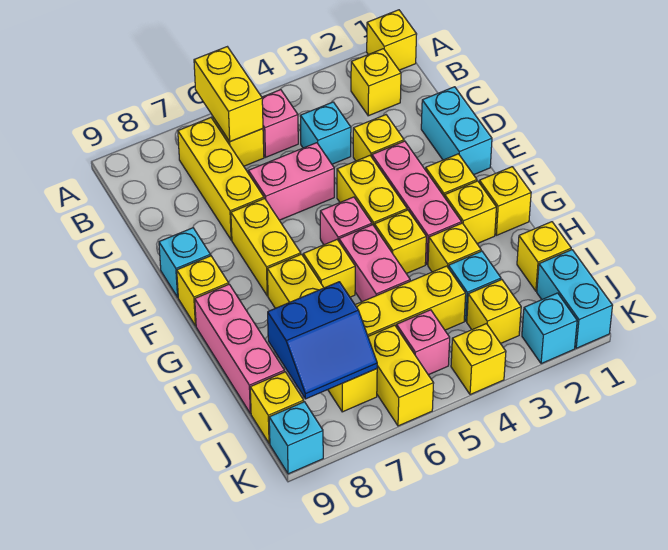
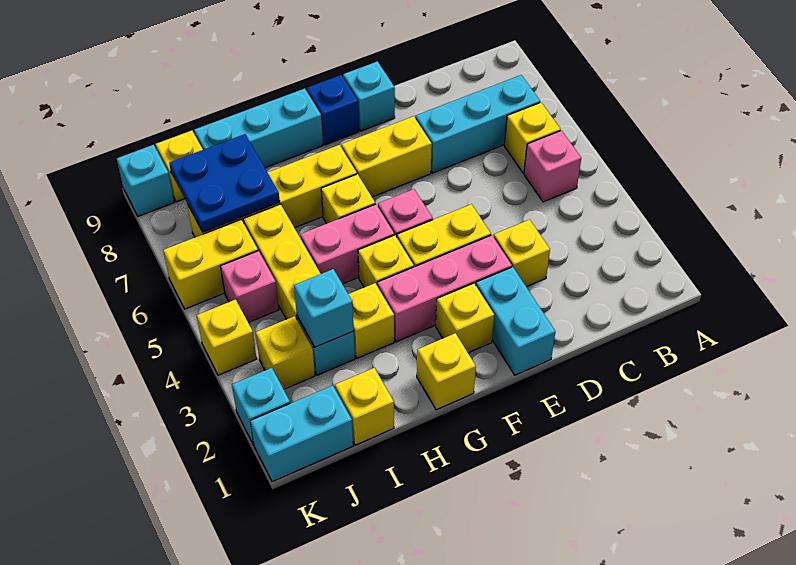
yellow brick A1 level 1 -> none
yellow brick A6:B6 level 2 -> none
yellow brick B2 level 1 -> none
yellow brick B7:D7 level 1 -> cyan brick B7:D7 level 1
cyan brick C4 level 1 -> cyan brick I3 level 2
cyan brick D1:E1 level 1 -> cyan brick E1:E2 level 1
pink brick D5:D6 level 1 -> none
yellow brick F9 level 1 -> blue brick F9 level 1
yellow brick G2 level 1 -> none
pink brick G9:I9 level 1 -> cyan brick G9:I9 level 1
blue slope I7:J8 level 2 top I -> blue plate I7:J8 level 2

